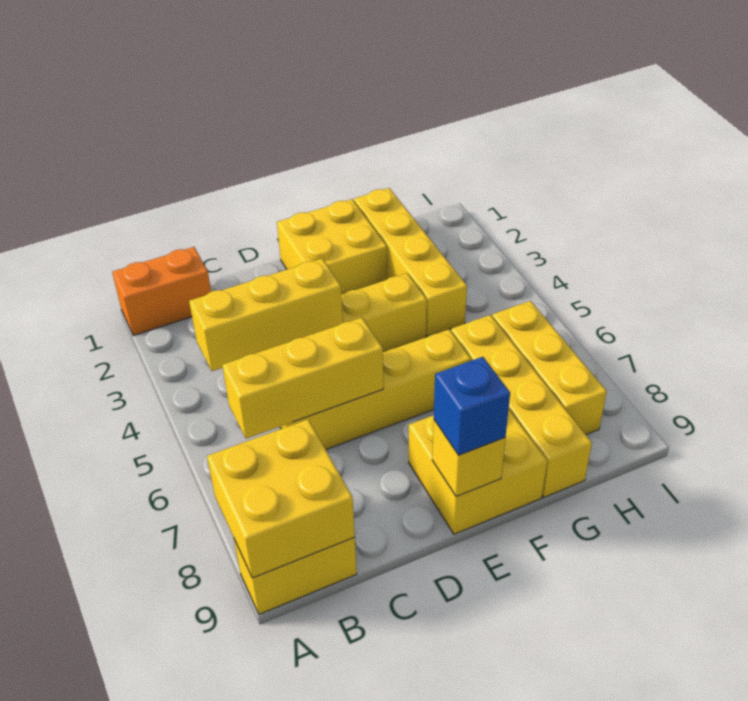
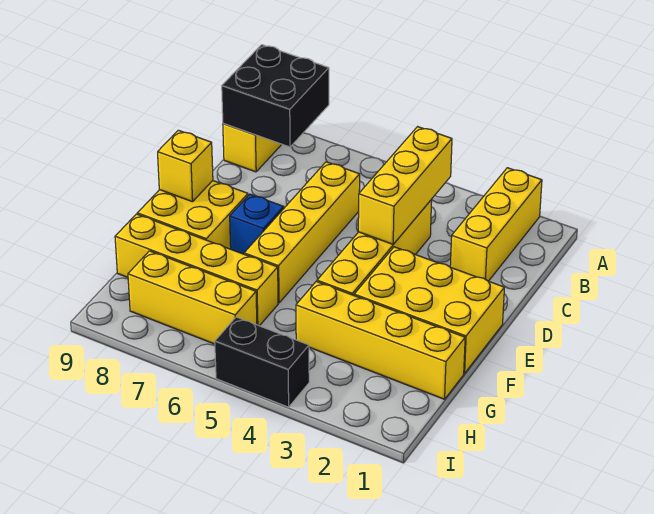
orange brick A1:B1 level 1 -> none
yellow brick A8:B9 level 2 -> black brick A8:B9 level 2
yellow brick B6:D6 level 2 -> yellow brick A2:C2 level 1
yellow brick E1:F2 level 1 -> yellow brick E1:F3 level 1
blue brick E9 level 3 -> blue brick E7 level 1
none -> black brick I4:I5 level 1

